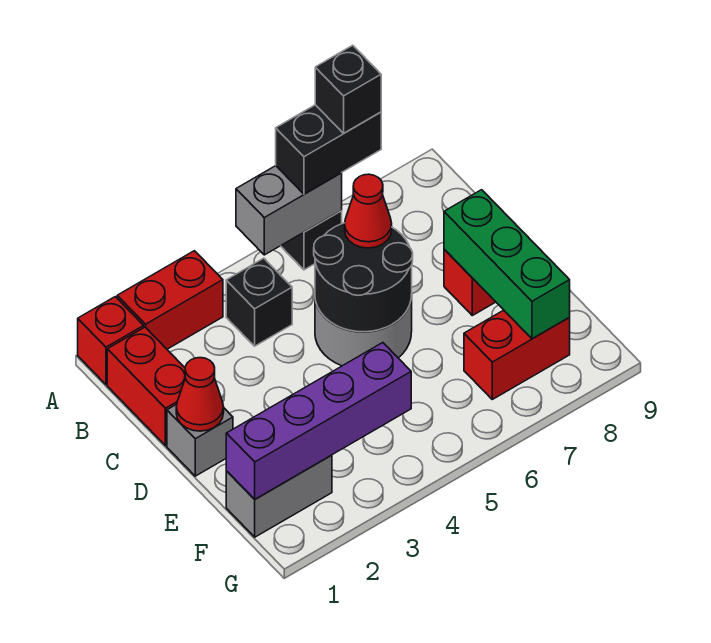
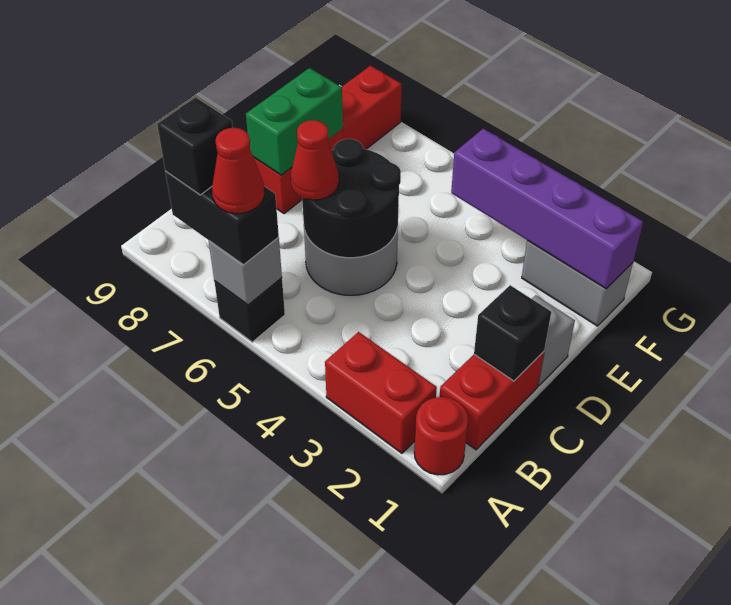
red brick A1 level 1 -> red round brick A1 level 1
grey brick A5:A6 level 2 -> grey brick A6 level 2
black brick B4 level 1 -> black brick C1 level 2
red cone D1 level 2 -> red cone A6 level 4
green brick D8:F8 level 2 -> green brick D8:E8 level 2
red brick F7:F8 level 1 -> red brick F8:G8 level 1

